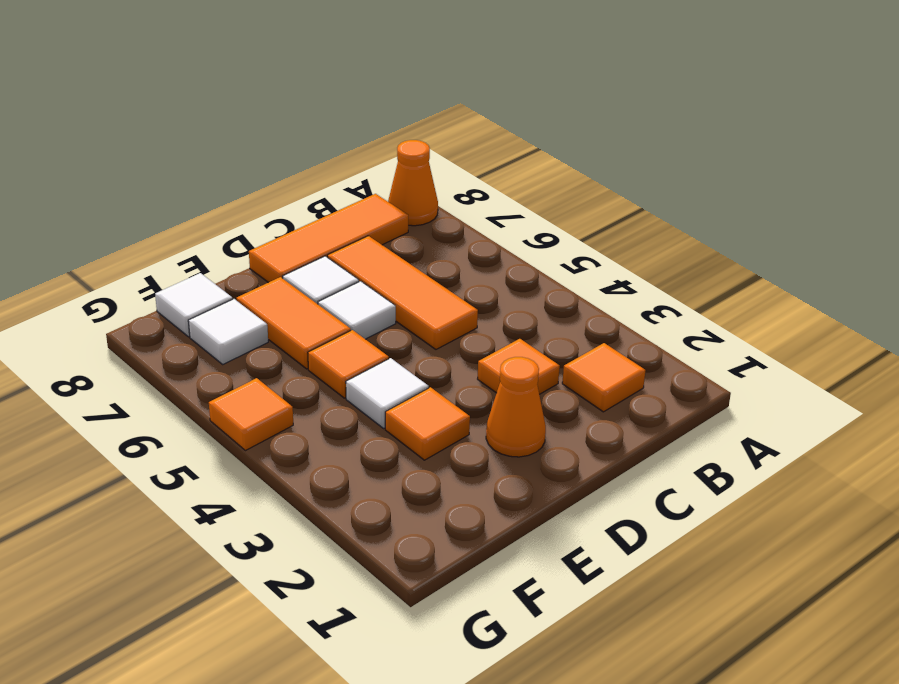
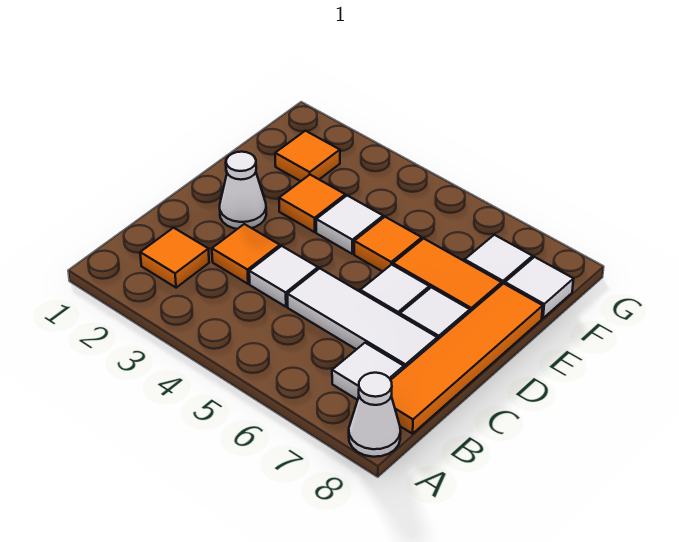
orange cone A8 level 1 -> white cone A8 level 1
none -> white tile B7 level 1
orange tile B8:D8 level 1 -> orange tile B8:E8 level 1
none -> white tile C4 level 1
orange tile C5:C7 level 1 -> white tile C5:C7 level 1
orange cone D2 level 1 -> white cone D2 level 1
orange tile G5 level 1 -> orange tile F2 level 1

